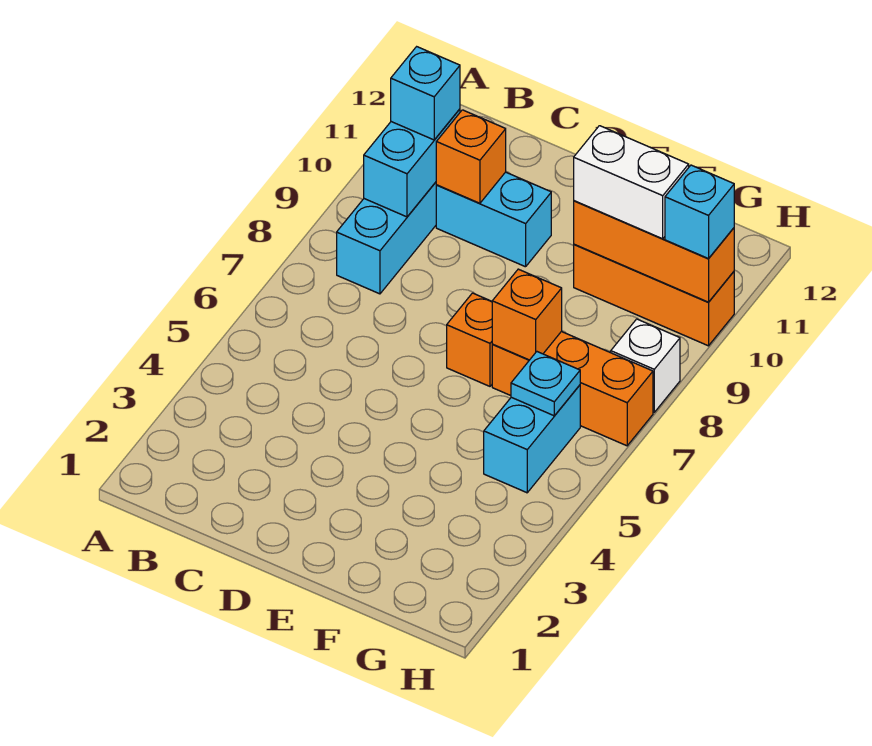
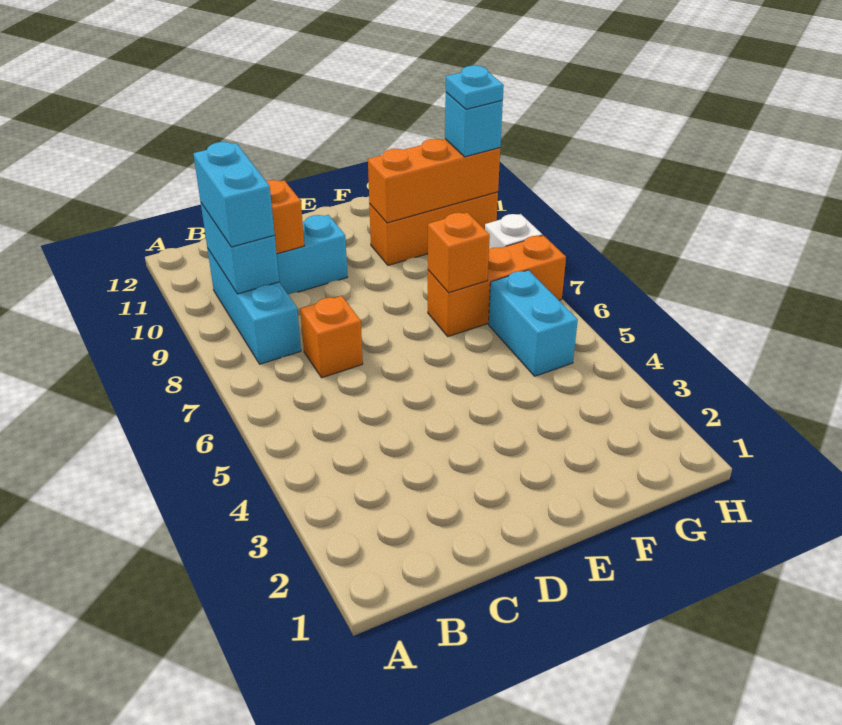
cyan brick B10 level 3 -> cyan brick B9:B10 level 3
orange brick E7 level 1 -> orange brick C7 level 1
white brick F10:G10 level 3 -> none
cyan plate G6 level 2 -> cyan plate H10 level 4

